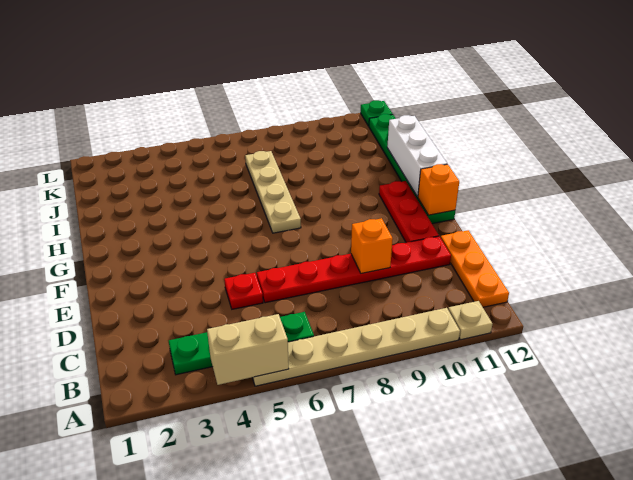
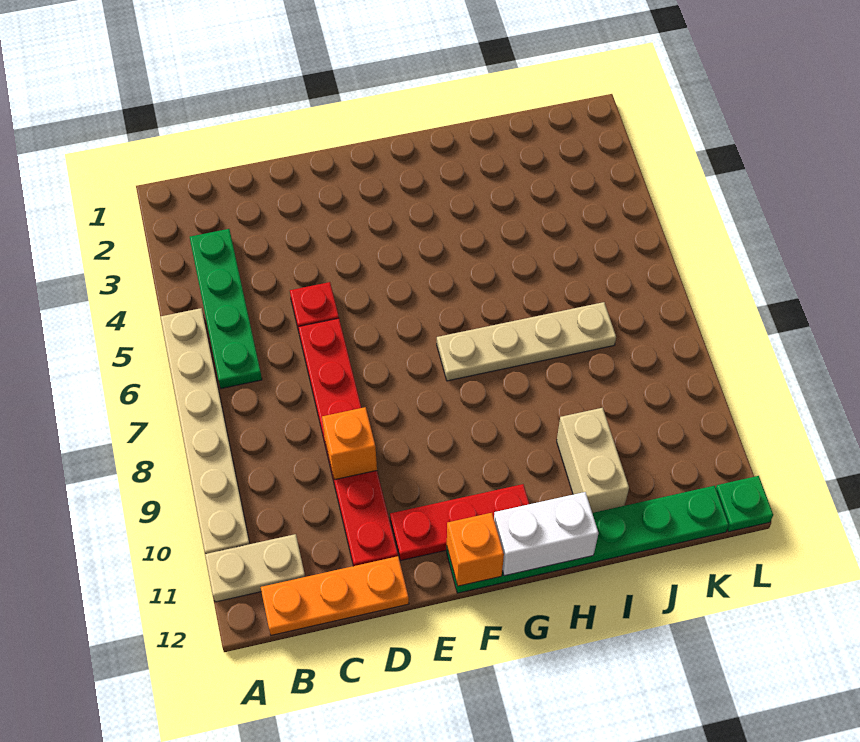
tan brick A4:A5 level 2 -> tan brick I10:I11 level 1
tan plate A11 level 1 -> tan plate A11:B11 level 1
white brick G12:I12 level 2 -> white brick G12:H12 level 2

